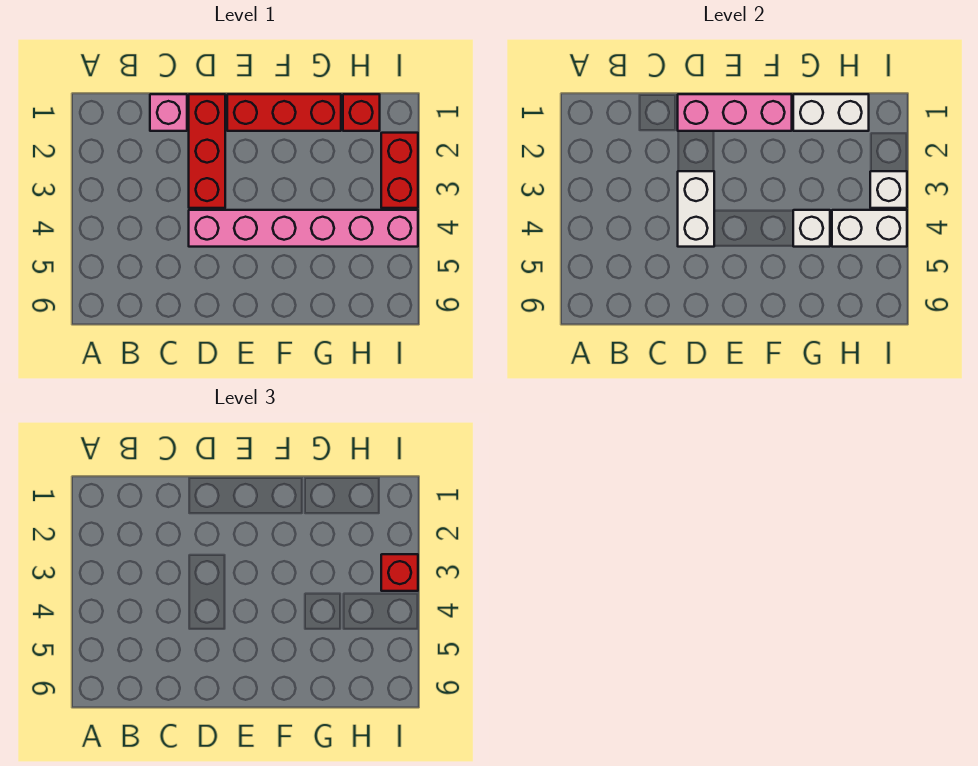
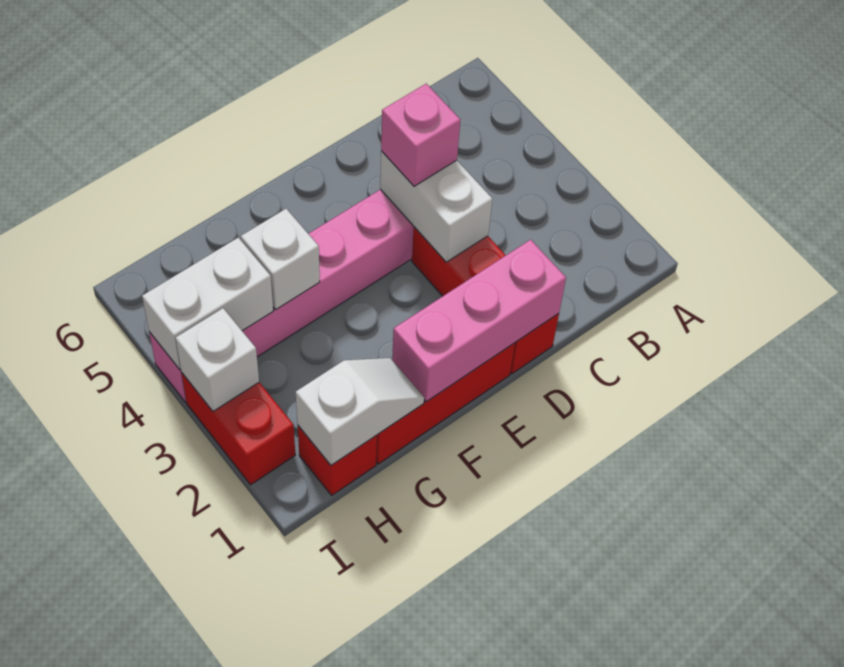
pink brick C1 level 1 -> pink brick D4 level 3
white brick G1:H1 level 2 -> white slope G1:H1 level 2 top H
red brick I3 level 3 -> none

